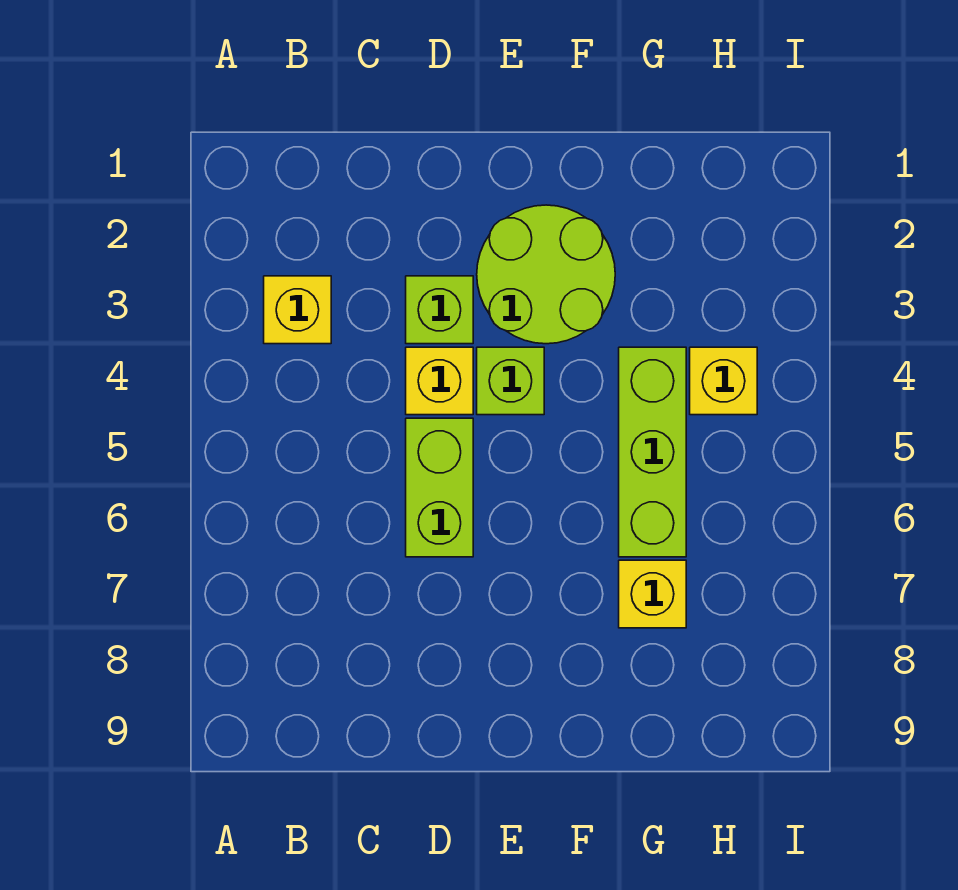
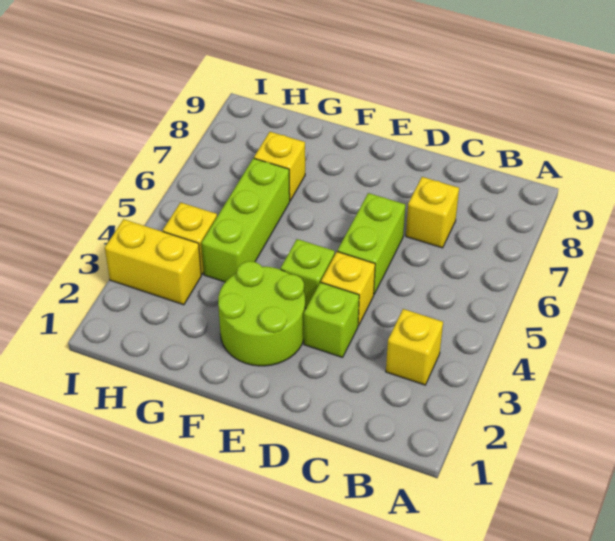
none -> yellow brick C7 level 1
none -> yellow brick H3:I3 level 1

